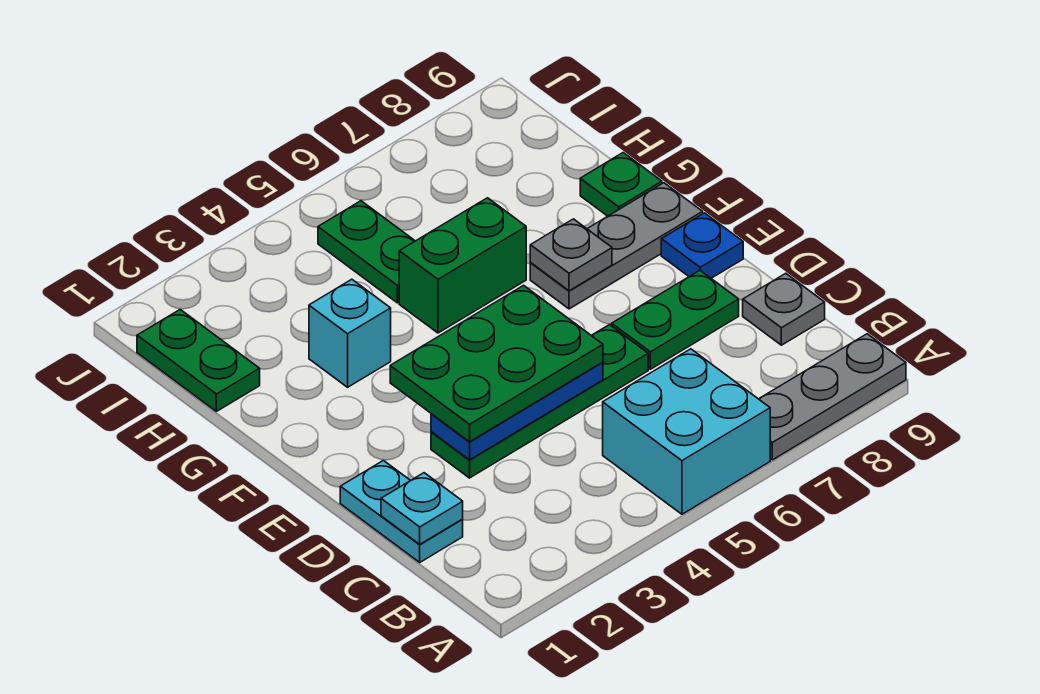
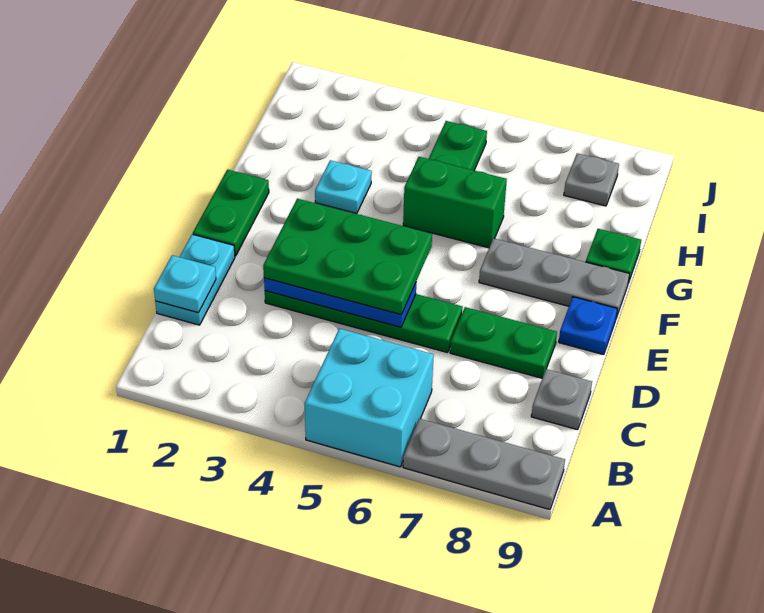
grey plate F7 level 2 -> grey plate I8 level 1
cyan brick G3 level 1 -> cyan plate G3 level 1
green plate H1:I1 level 1 -> green plate E1:F1 level 1

